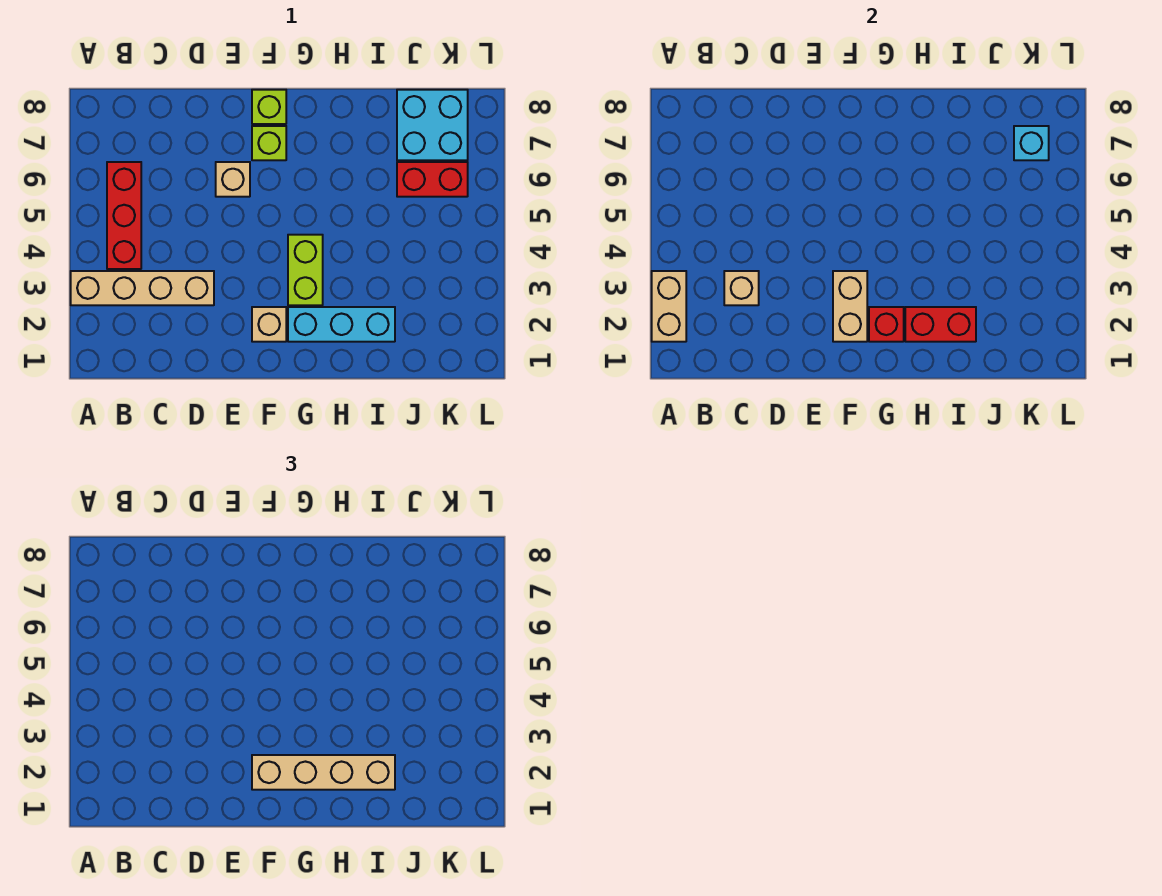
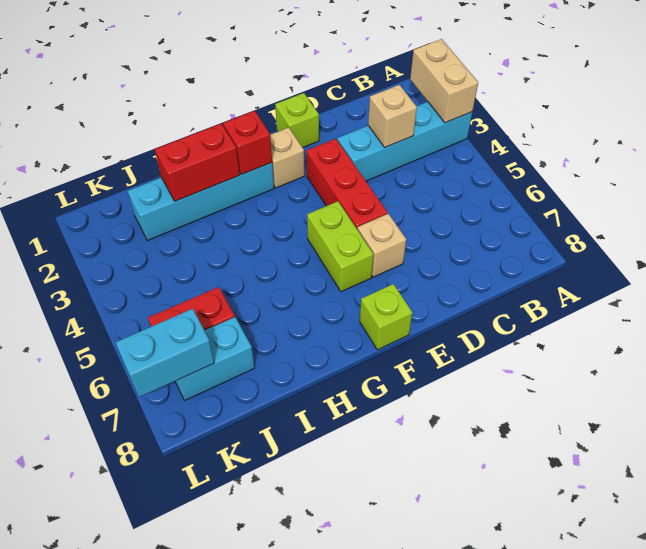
tan brick A3:D3 level 1 -> cyan brick A3:D3 level 1
red brick B4:B6 level 1 -> red brick E3:E5 level 1
tan brick F2:F3 level 2 -> none
tan brick F2:I2 level 3 -> none
lime brick F7 level 1 -> lime brick E1 level 1
cyan brick G2:I2 level 1 -> cyan brick G2:J2 level 1
lime brick G3:G4 level 1 -> lime brick F5:F6 level 1
cyan brick J7:K8 level 1 -> cyan brick J7:K7 level 1
cyan brick K7 level 2 -> cyan brick K7:L7 level 2

